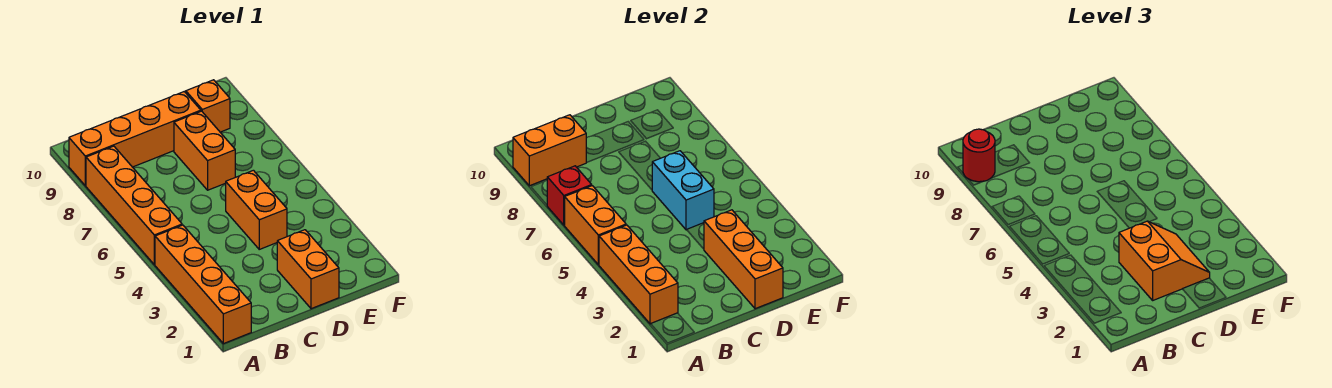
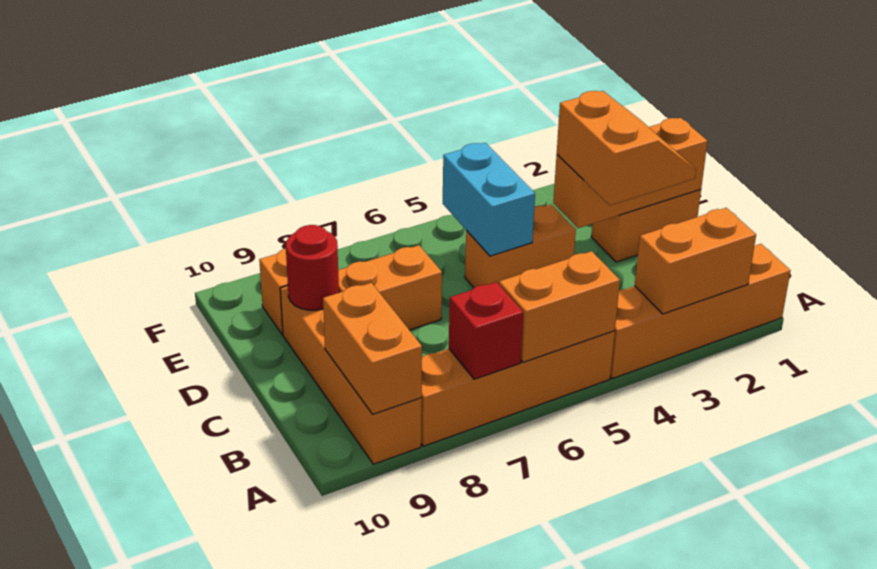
orange brick A2:A4 level 2 -> orange brick A2:A3 level 2
red round brick A9 level 3 -> red round brick D9 level 2
orange slope C2:D3 level 3 top C -> orange slope C2:D3 level 3 top 3
cyan brick D5:D6 level 2 -> cyan brick D5:E5 level 2

